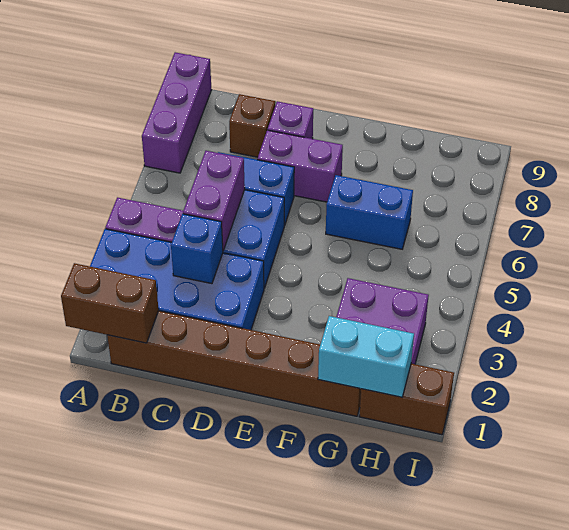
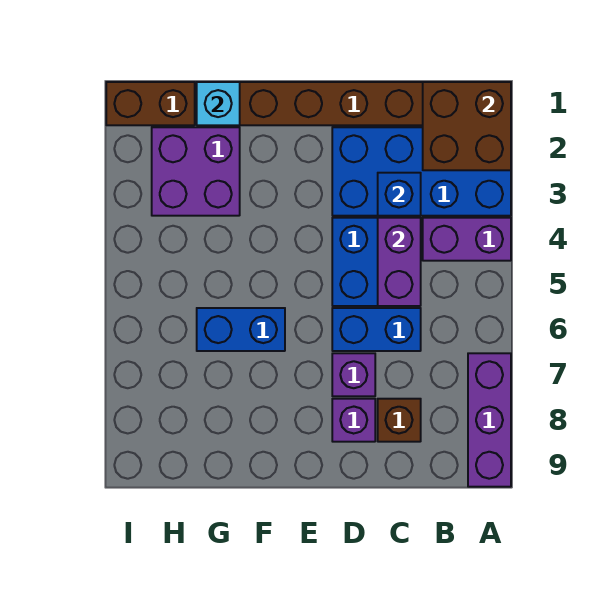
brown brick A1:B1 level 2 -> brown brick A1:B2 level 2
purple brick D7:E7 level 1 -> purple brick D7 level 1
cyan brick G1:H1 level 2 -> cyan brick G1 level 2

